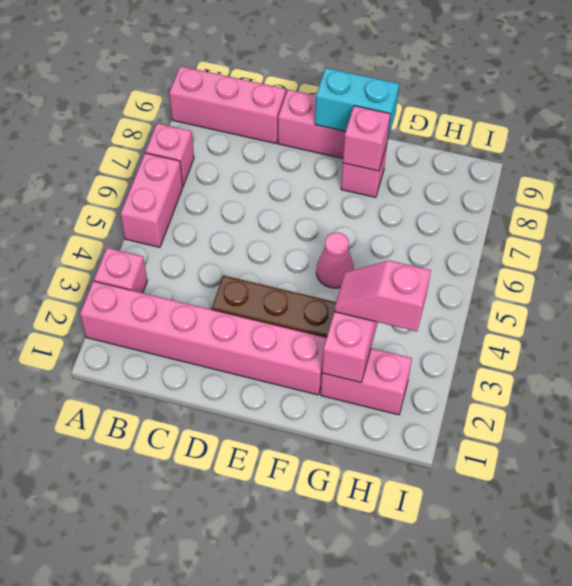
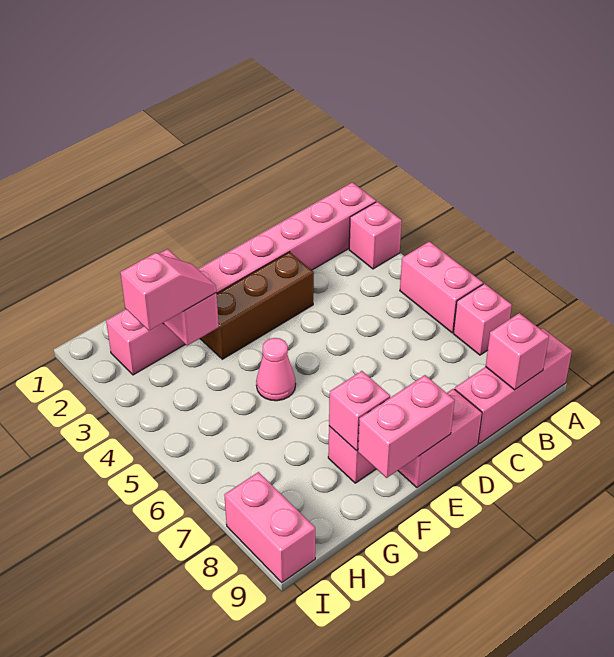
none -> pink brick B9 level 2
cyan brick E9:F9 level 2 -> pink brick E9:F9 level 2
none -> pink brick I8:I9 level 1

